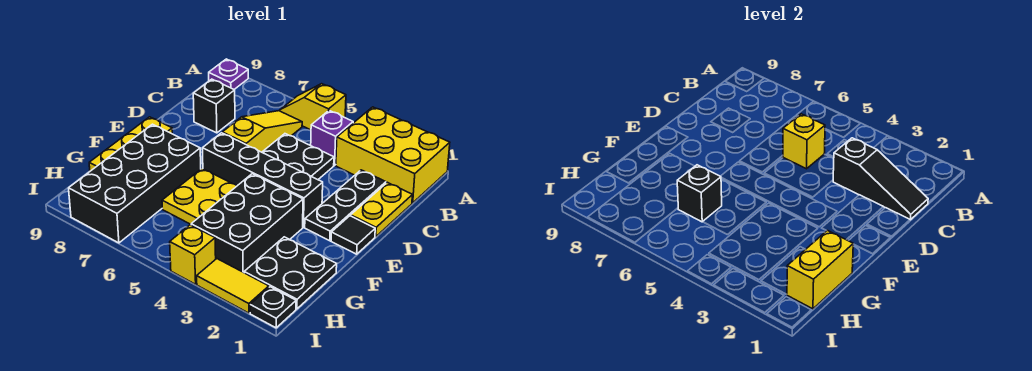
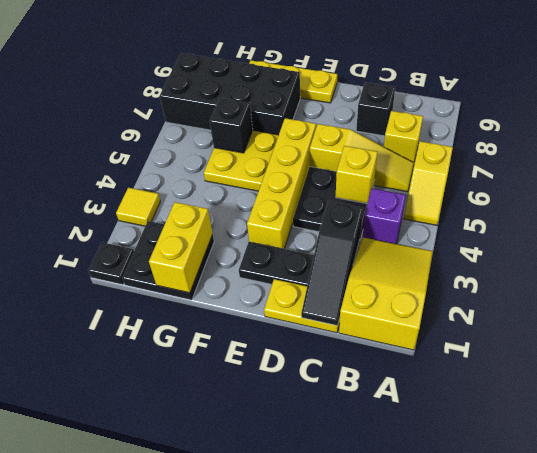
yellow brick A1:B3 level 1 -> yellow slope A1:B3 level 1 top 1
yellow slope A5:A6 level 1 top 5 -> yellow slope A5:A6 level 1 top 6
purple plate A9 level 1 -> none
black tile E1 level 1 -> none
black brick E3:E6 level 1 -> yellow brick E3:E6 level 1
black brick F3:H4 level 1 -> none
yellow brick G1:H1 level 2 -> yellow brick G1:G2 level 2
yellow tile I2:I3 level 1 -> yellow tile I3 level 1
yellow brick I4 level 1 -> yellow brick B7 level 1

